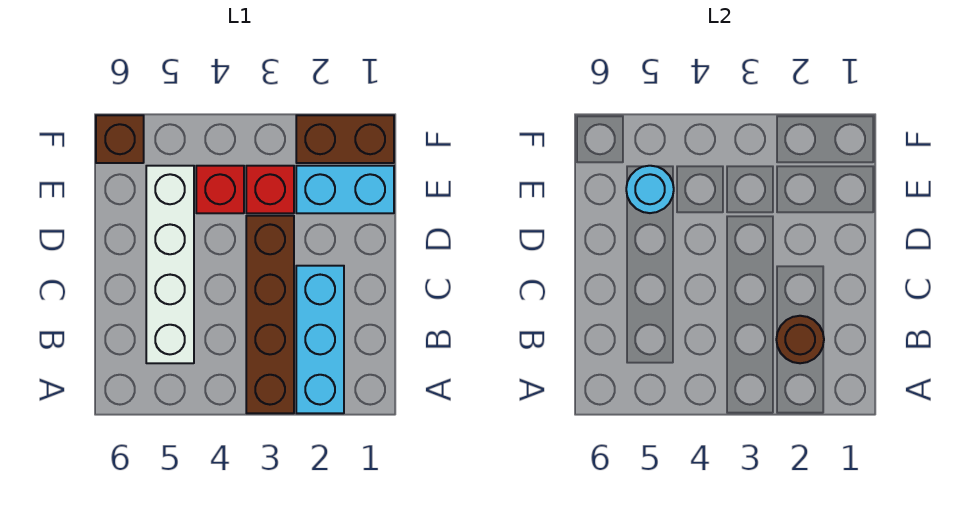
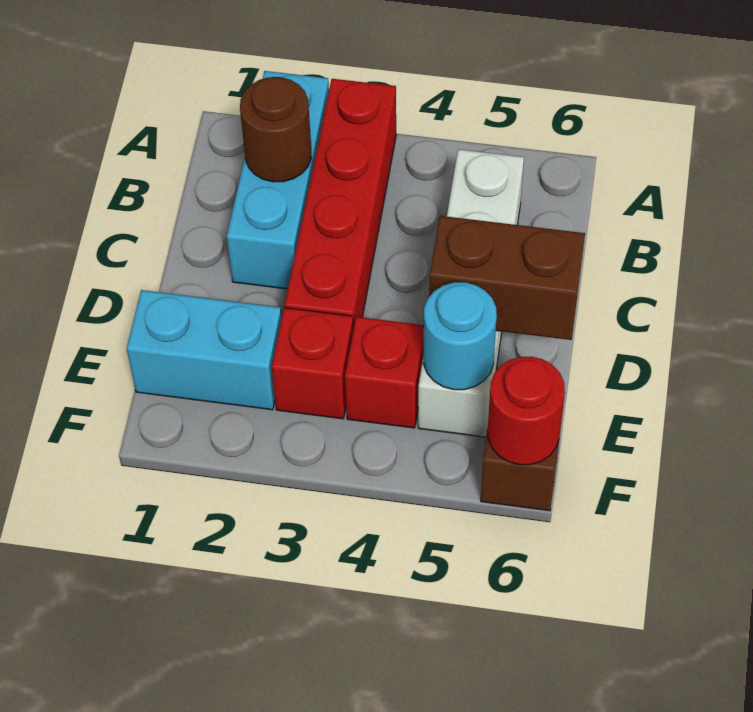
brown brick A3:D3 level 1 -> red brick A3:D3 level 1
brown brick F1:F2 level 1 -> brown brick D5:D6 level 2
none -> red round brick F6 level 2

